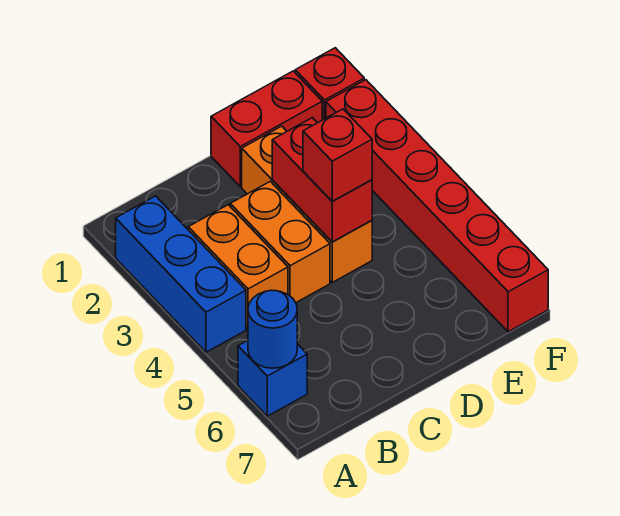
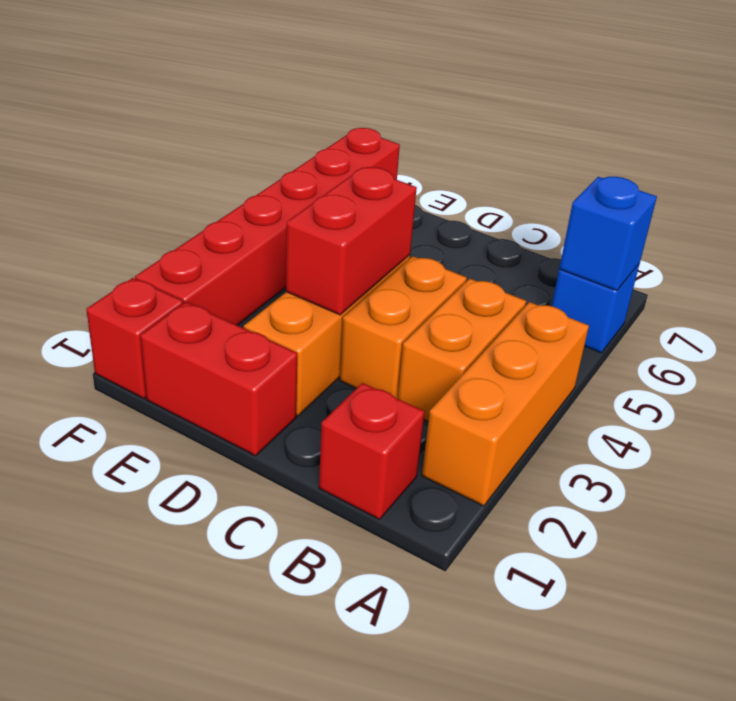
blue brick A2:A4 level 1 -> orange brick A2:A4 level 1
blue round brick A6 level 2 -> blue brick A6 level 2
red brick D4 level 3 -> red brick B1 level 1

